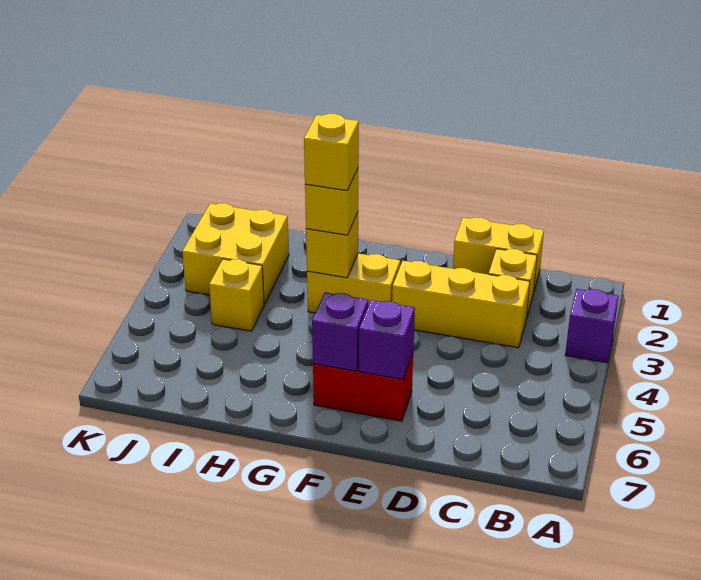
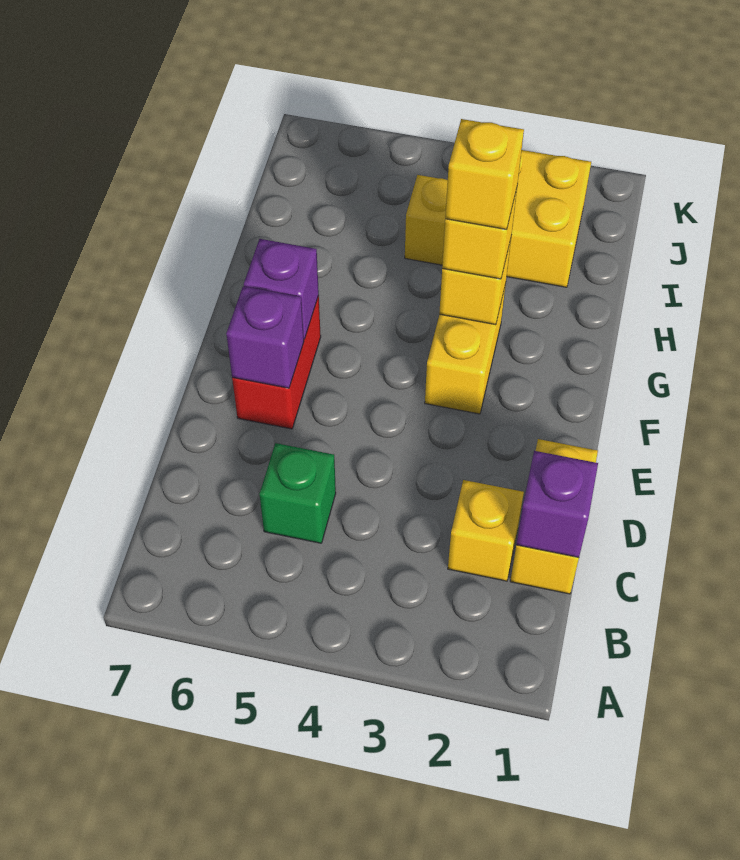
purple brick A3 level 1 -> purple brick C1 level 2
yellow brick C3:E3 level 1 -> none
none -> green brick C5 level 1

